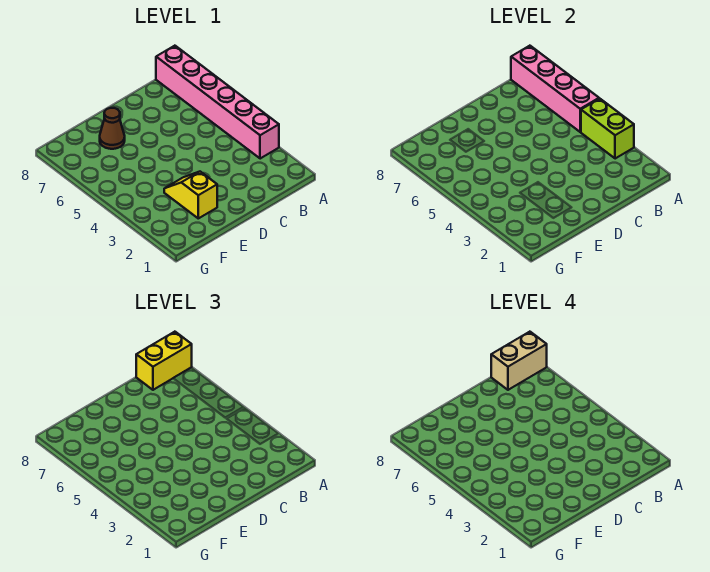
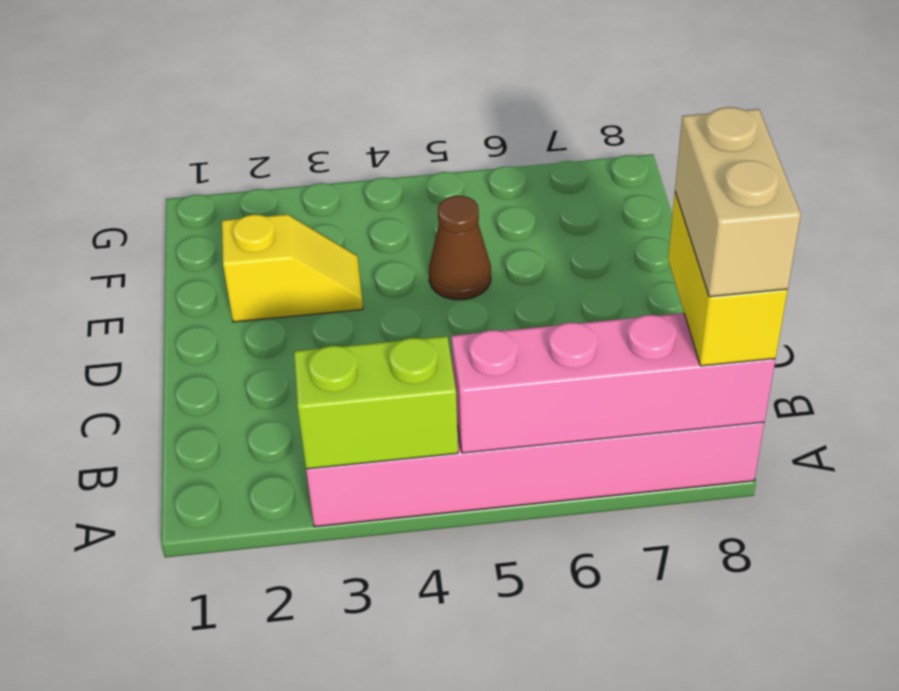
brown cone E7 level 1 -> brown cone E5 level 1

